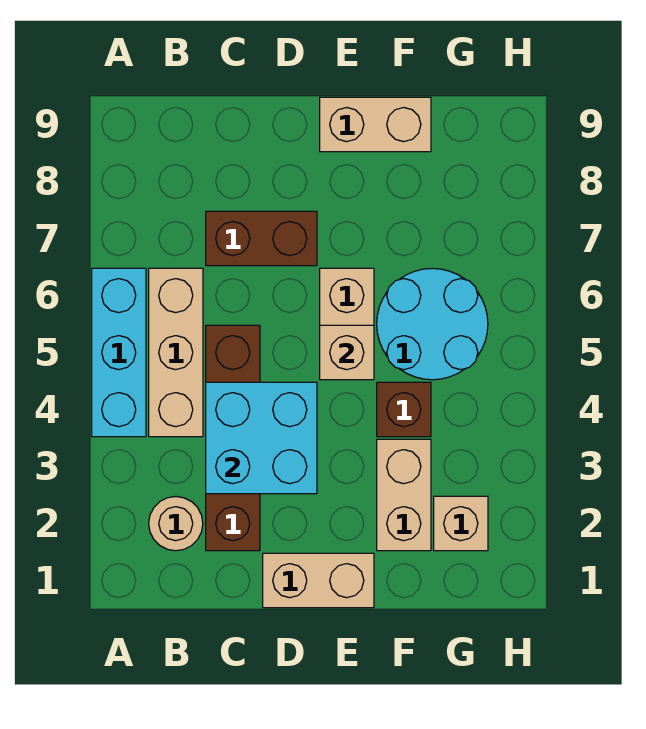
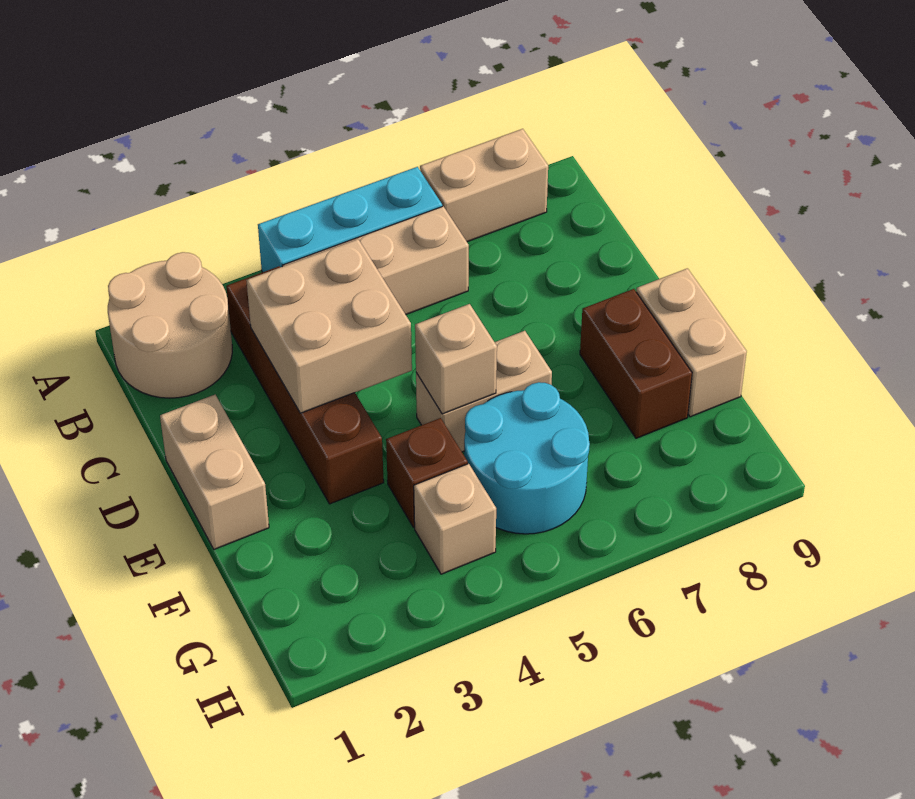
tan round brick B2 level 1 -> tan round brick A1:B2 level 1
brown brick C2:C5 level 1 -> brown brick B3:E3 level 1
cyan brick C3:D4 level 2 -> tan brick C3:D4 level 2
brown brick C7:D7 level 1 -> brown brick E8:F8 level 1
tan brick F2:F3 level 1 -> tan brick A7:A8 level 1
tan brick G2 level 1 -> tan brick G4 level 1

